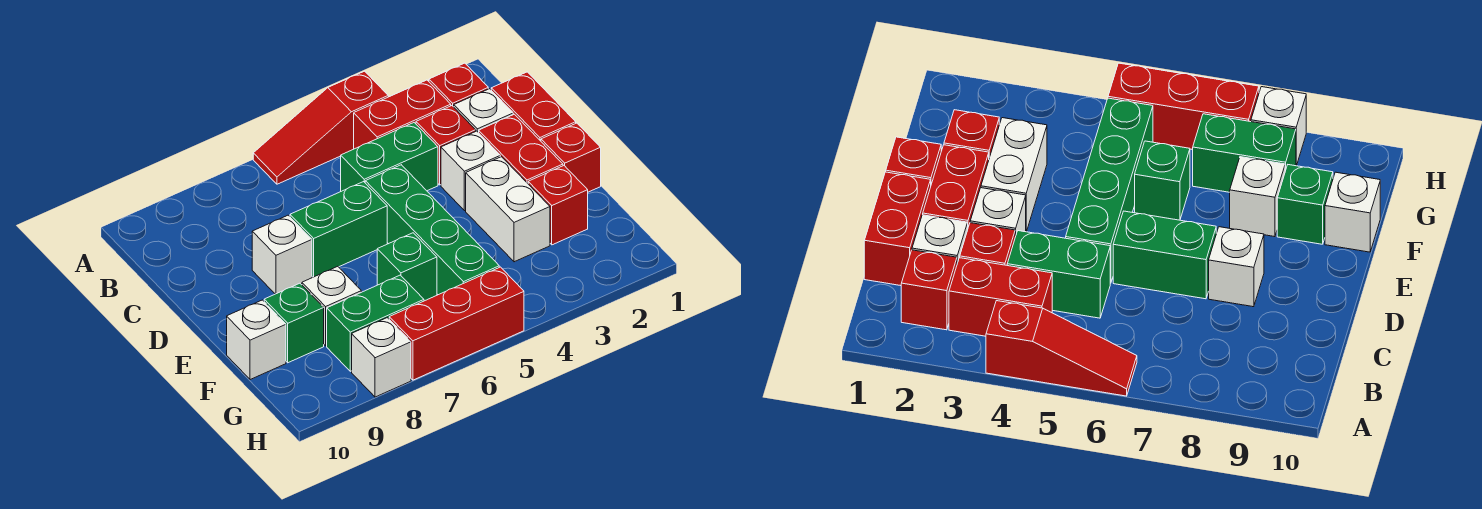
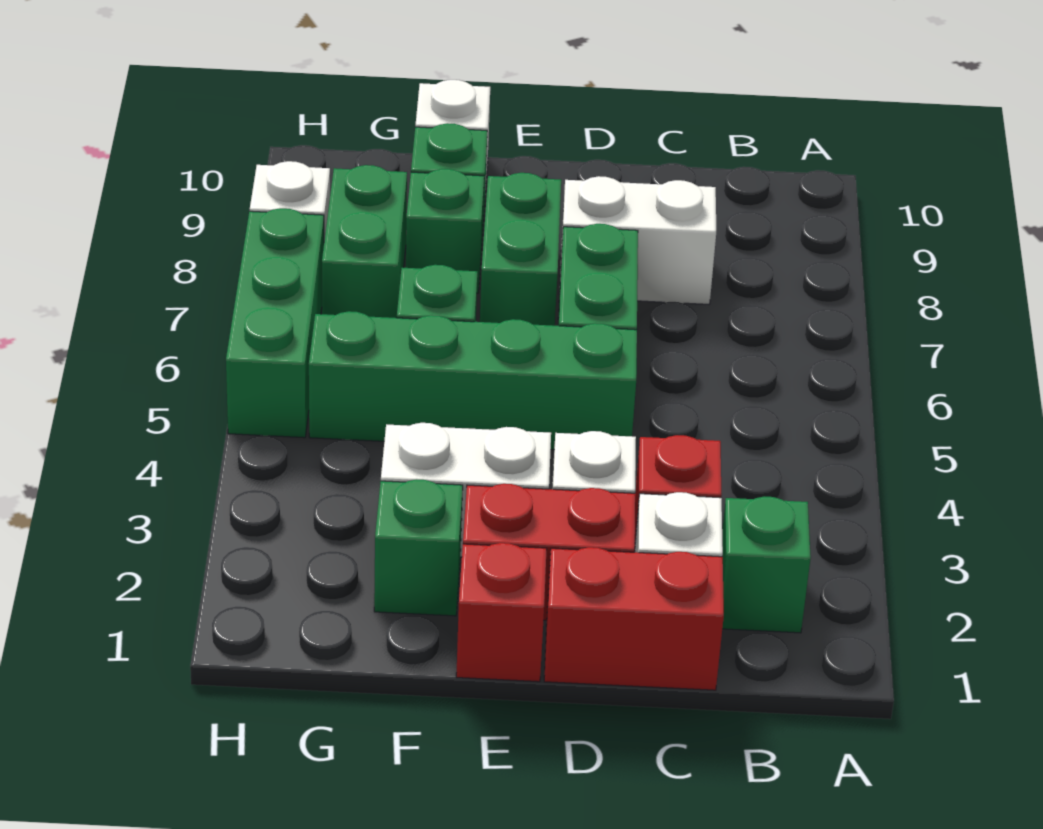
red slope A4:A6 level 1 top 4 -> none
red brick B2 level 1 -> green brick B2 level 1
red brick B3:B4 level 1 -> none
green brick C4:C5 level 1 -> green brick E7:E8 level 1
white brick D8 level 1 -> white brick C8:D8 level 1
red brick F2 level 1 -> green brick F2 level 1
white brick F8 level 1 -> green brick F8 level 1
red brick H5:H7 level 1 -> green brick H5:H7 level 1

